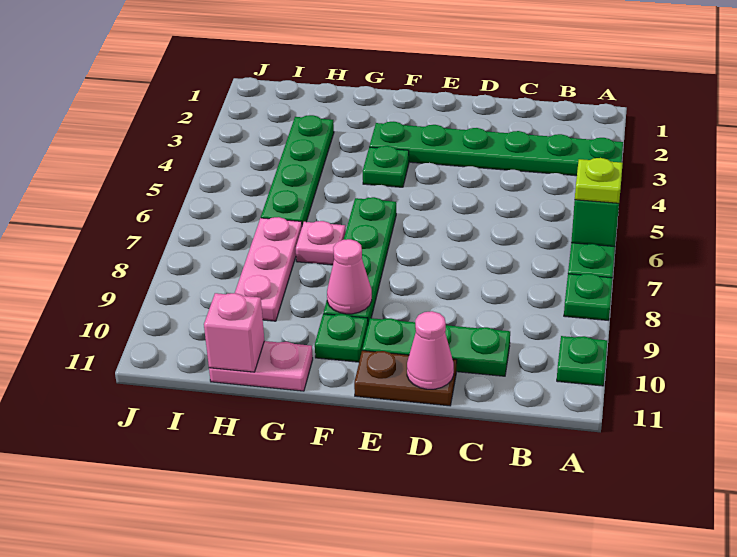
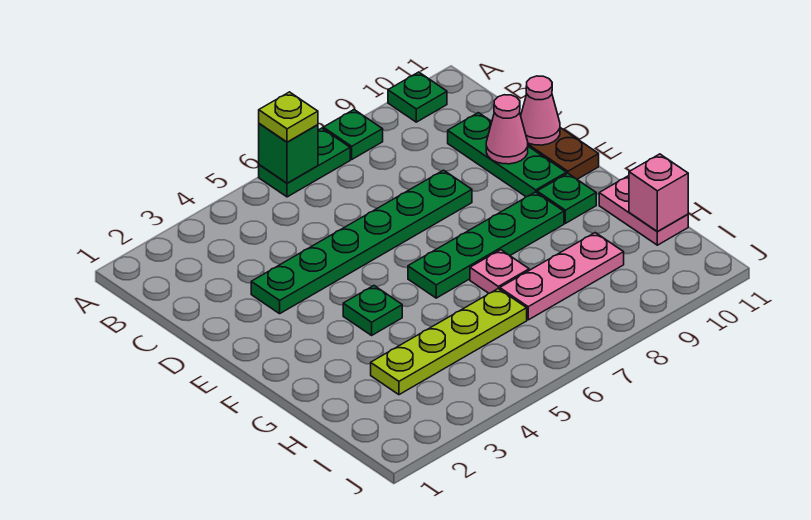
green plate A3:F3 level 1 -> green plate D3:D8 level 1
pink cone F9 level 2 -> pink cone D10 level 2
green plate H3:H6 level 1 -> lime plate H3:H6 level 1

